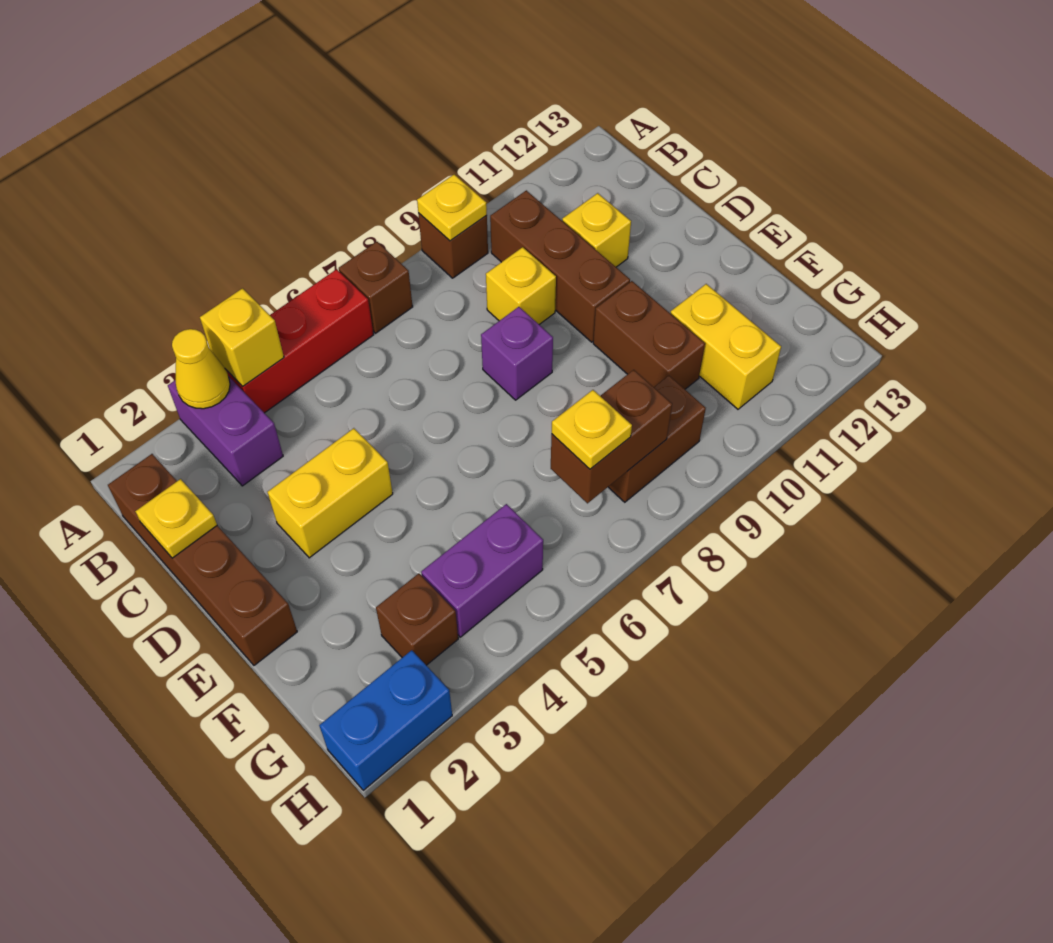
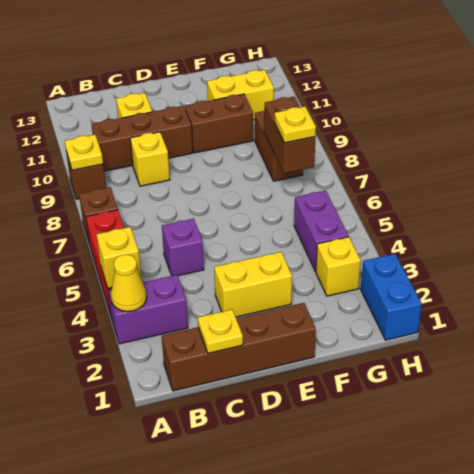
yellow brick D3:D4 level 1 -> yellow brick D3:E3 level 1
purple brick D8 level 1 -> purple brick C5 level 1
brown brick G3 level 1 -> yellow brick G3 level 1

